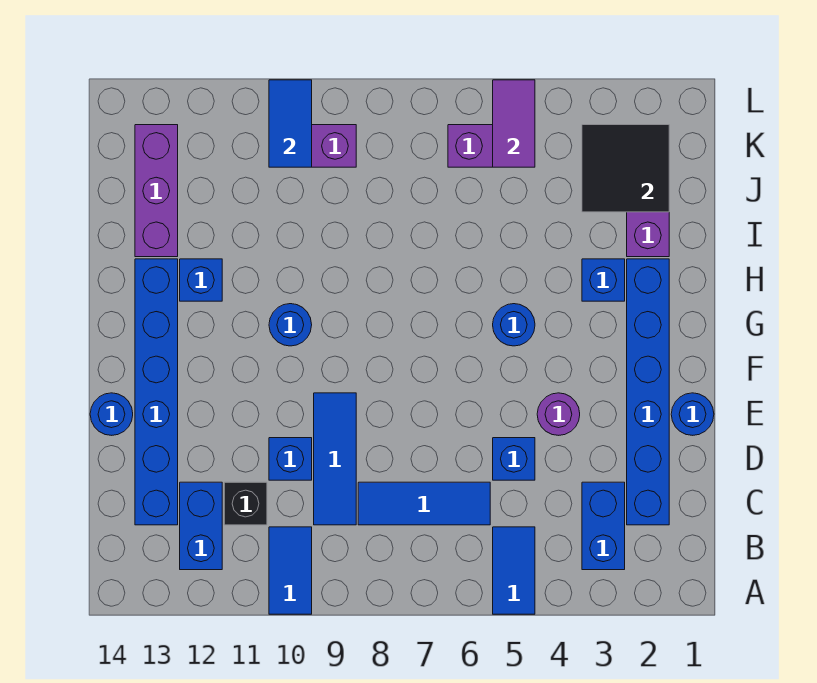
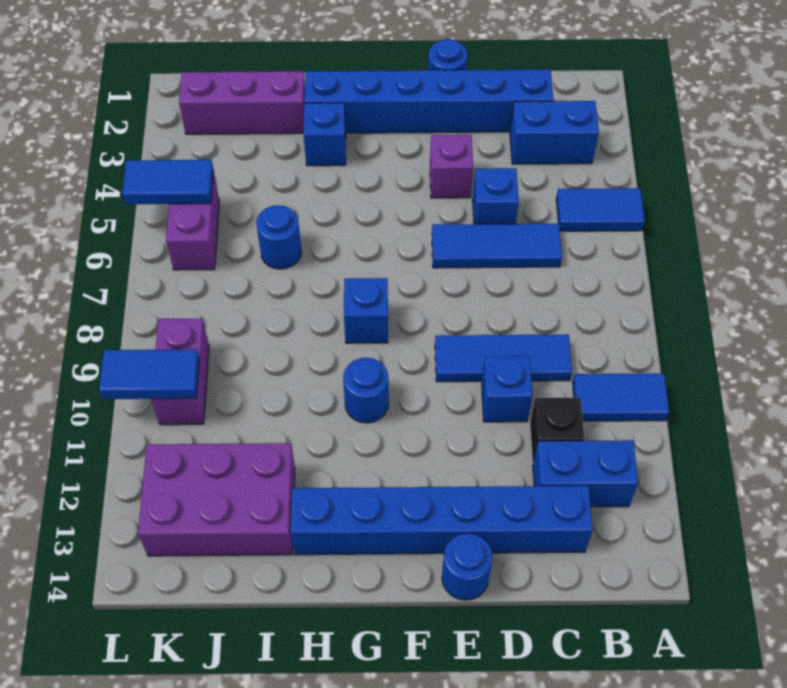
blue tile C6:C8 level 1 -> blue tile C6:E6 level 1
purple round brick E4 level 1 -> purple brick E4 level 1
blue round brick G5 level 1 -> blue round brick I6 level 1
blue brick H12 level 1 -> blue brick G8 level 1
purple brick I13:K13 level 1 -> purple brick I12:K13 level 1
black tile J2:K3 level 2 -> none
purple tile K5:L5 level 2 -> blue tile K5:L5 level 2

